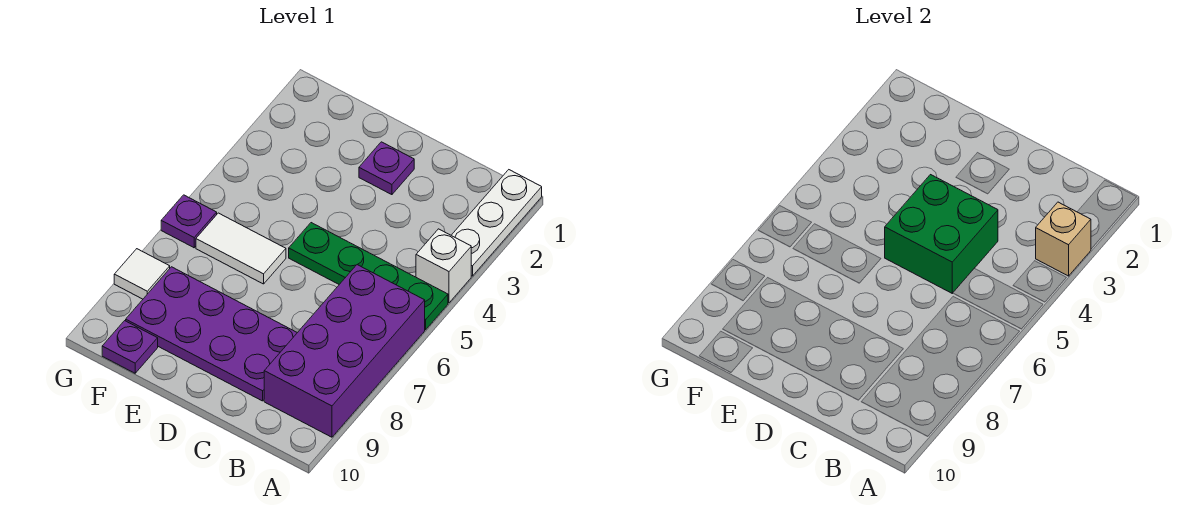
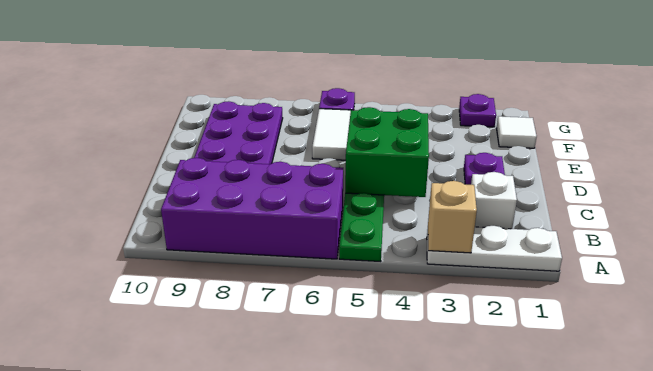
white brick A4 level 1 -> white brick B2 level 1
purple plate F10 level 1 -> purple plate G2 level 1
white tile G8 level 1 -> white tile F1 level 1

